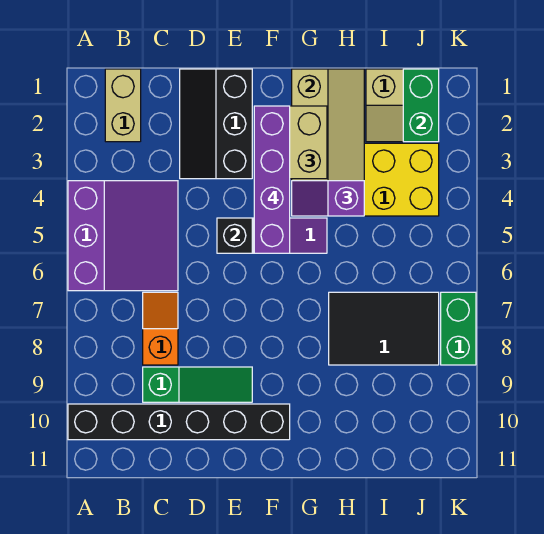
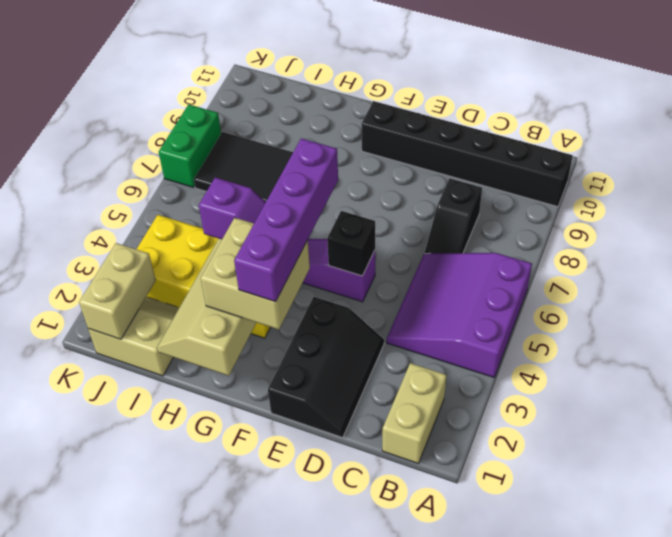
orange slope C7:C8 level 1 top 8 -> black slope C7:C8 level 1 top 8
green slope C9:E9 level 1 top C -> none
green brick J1:J2 level 2 -> tan brick J1:J2 level 2

